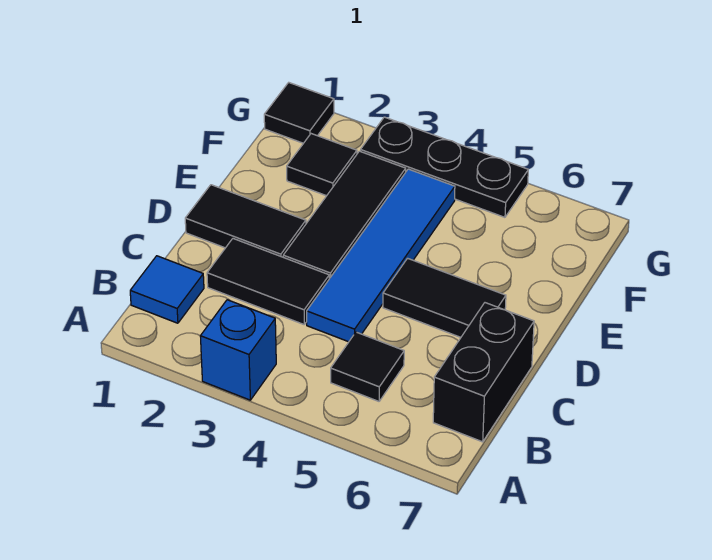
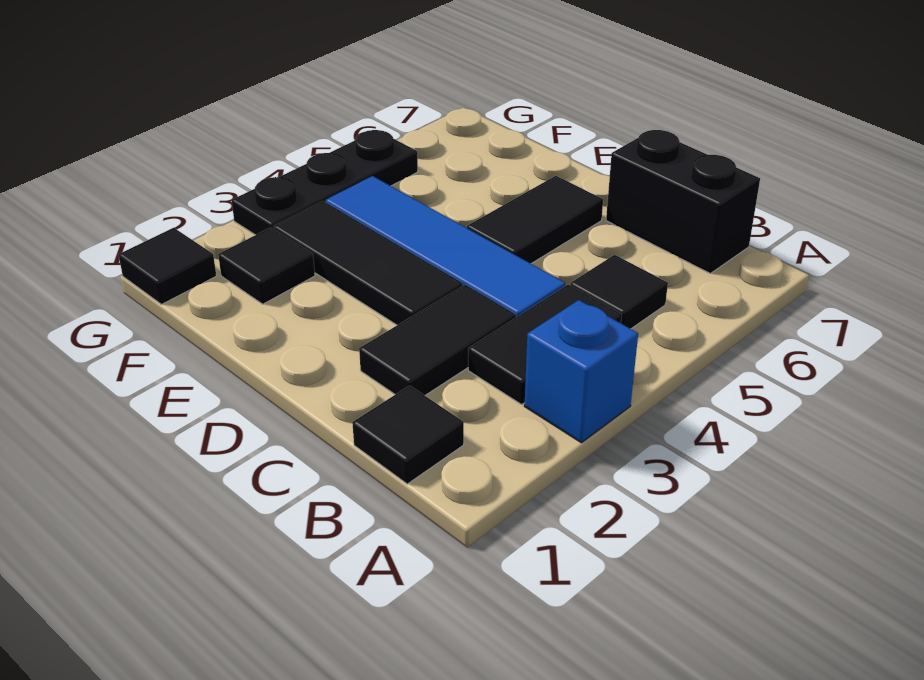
blue tile B1 level 1 -> black tile B1 level 1
black tile D1:D2 level 1 -> black tile B3:B4 level 1

